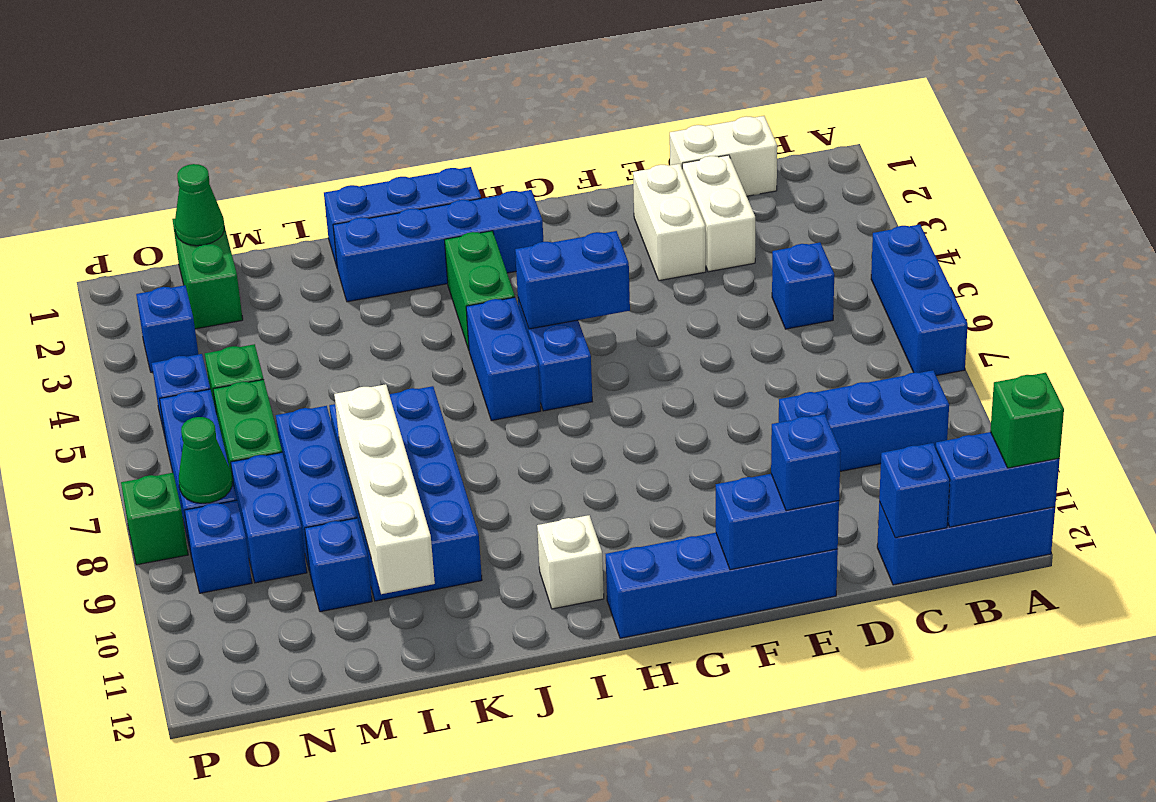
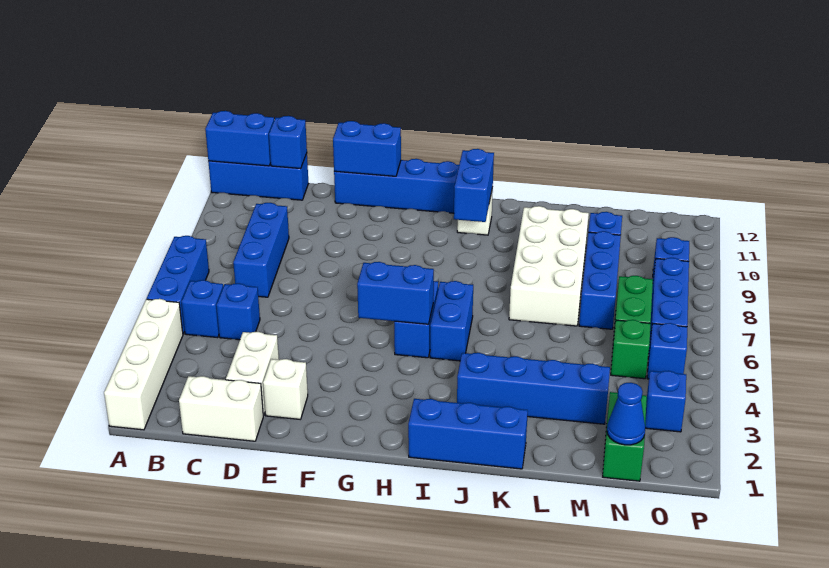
green brick A12 level 3 -> none
blue brick B9:D9 level 1 -> blue brick C7:C9 level 1
white brick E2:E3 level 1 -> white brick E2 level 1
blue brick E12 level 3 -> blue brick B5 level 1
blue brick H2:K2 level 1 -> blue brick J3:M3 level 1
green brick I3:I4 level 1 -> none
blue brick K7:L10 level 1 -> white brick K7:L10 level 1
white brick L8:L11 level 2 -> white brick A1:A4 level 1
green cone N1 level 2 -> blue cone N1 level 2
blue brick N8:N9 level 1 -> blue brick I10:I11 level 2
green cone O8 level 2 -> none
green brick P8 level 1 -> none

